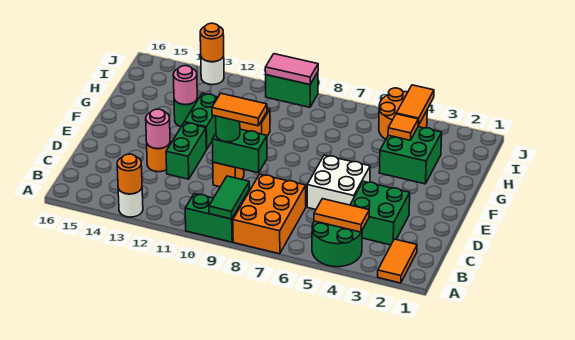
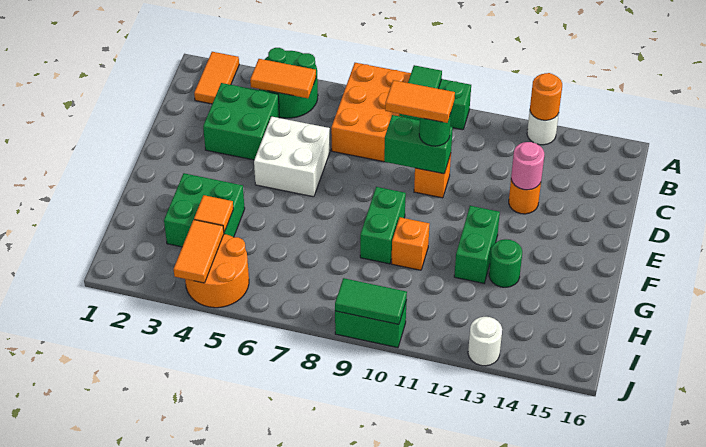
green brick D12:E12 level 1 -> green brick F9:G9 level 1
pink round brick G13 level 2 -> none
pink tile J9:J10 level 2 -> green tile J9:J10 level 2
orange round brick J13 level 2 -> none

